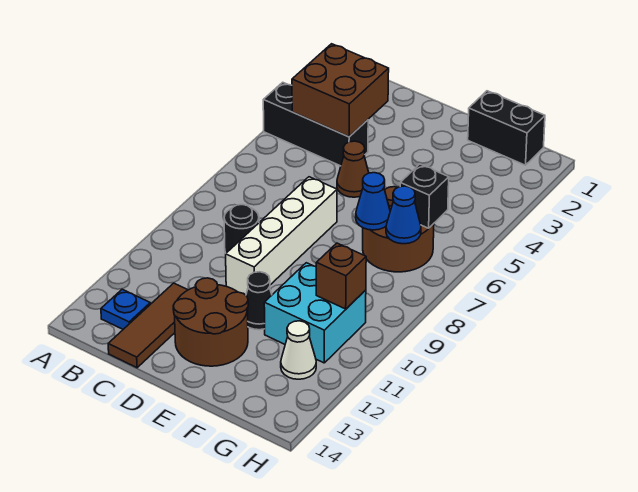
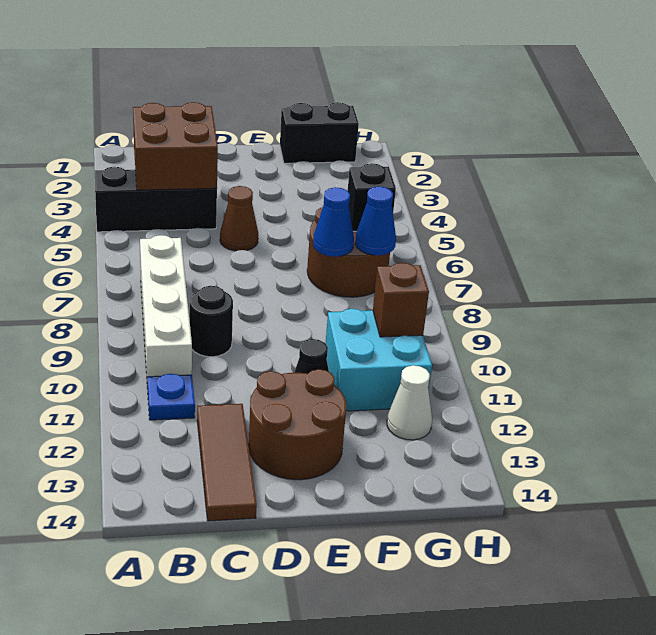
blue plate B13 level 1 -> blue plate B11 level 1
white brick D7:D10 level 1 -> white brick B7:B10 level 1

